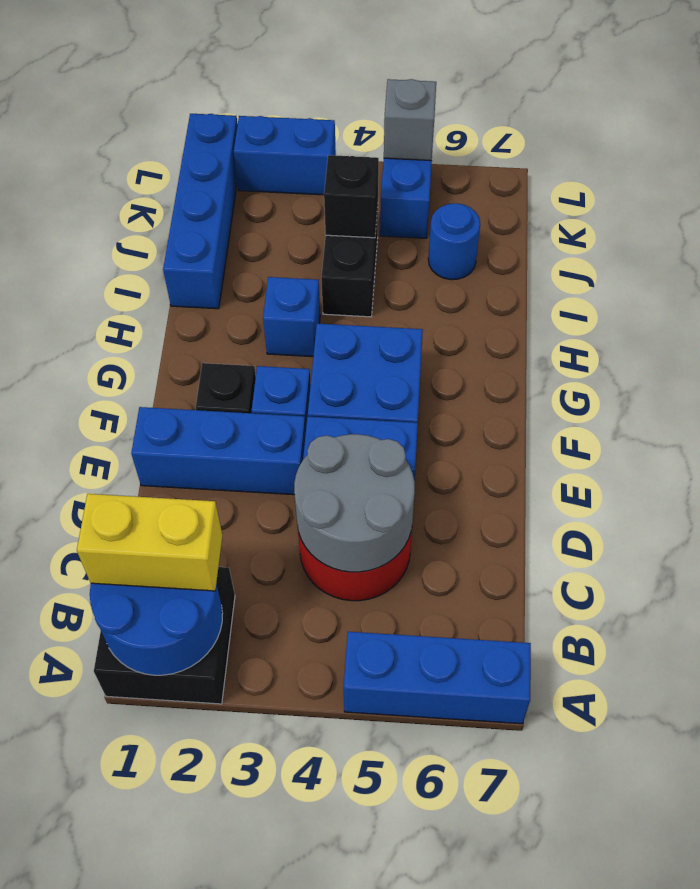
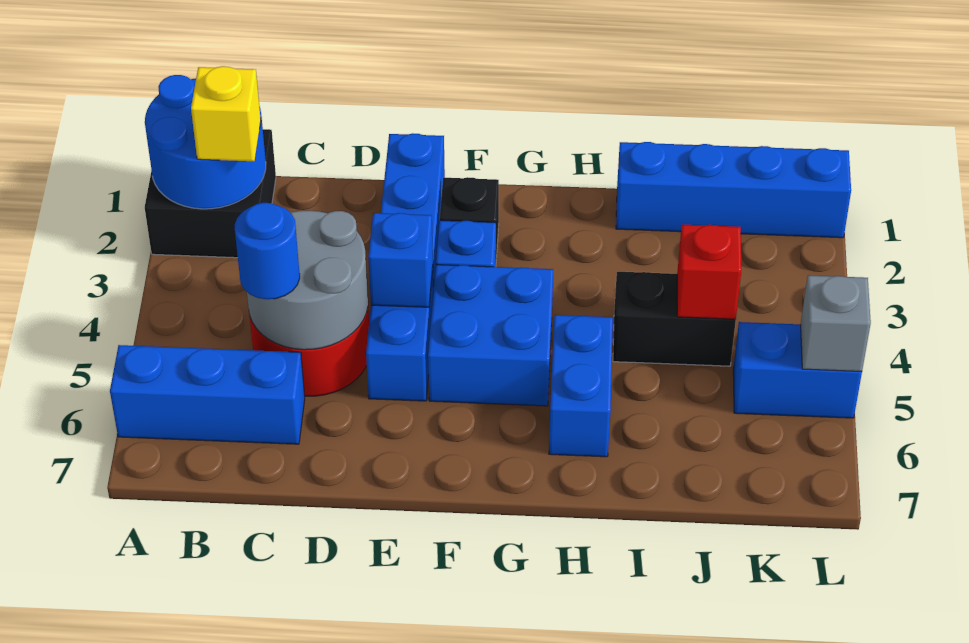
blue brick A5:A7 level 1 -> blue brick A6:C6 level 1
yellow brick B1:B2 level 3 -> yellow brick B2 level 3
blue brick H3 level 1 -> blue brick E4 level 2
black brick J4 level 2 -> red brick J4 level 2
blue round brick J6 level 1 -> blue round brick C5 level 3
blue brick L2:L3 level 1 -> blue brick H5:H6 level 1

